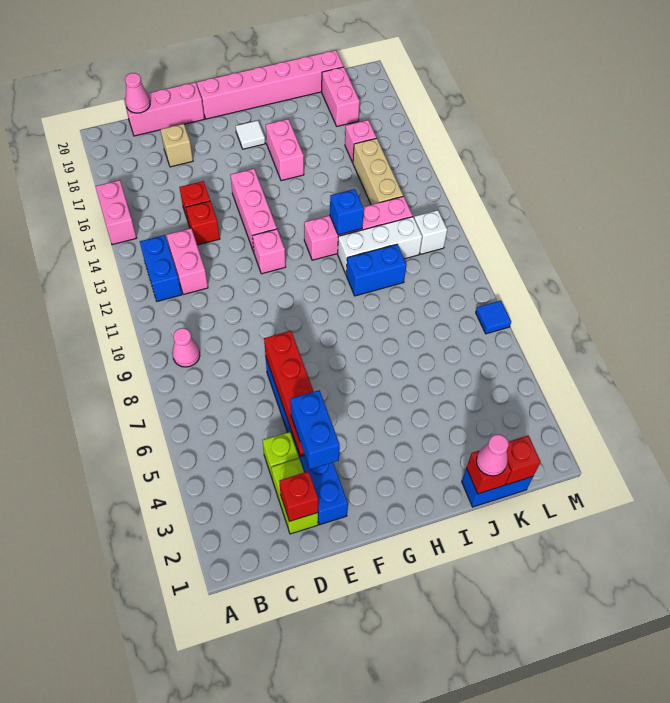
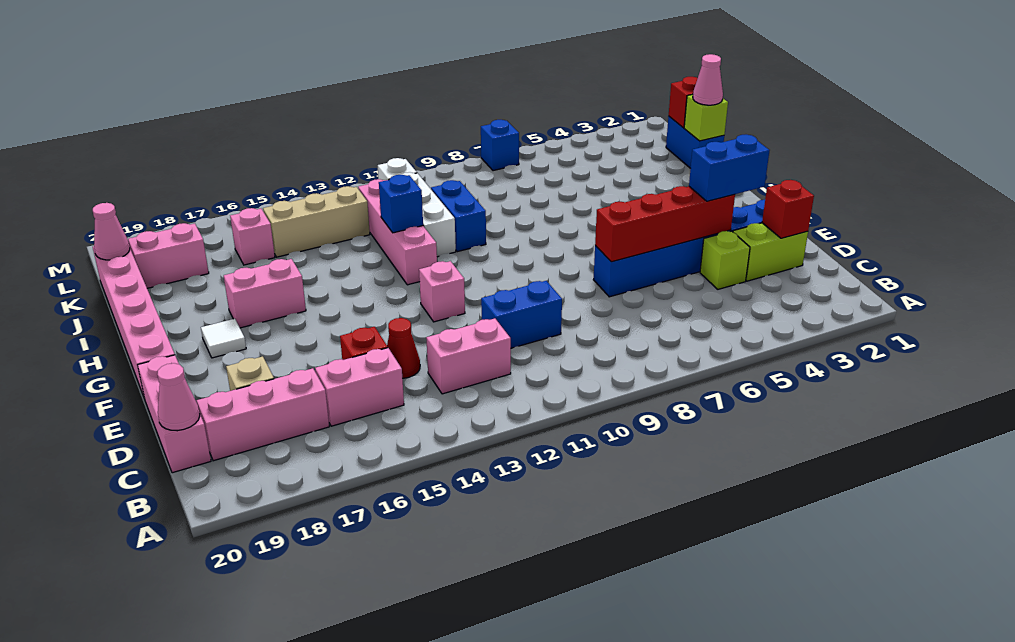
pink brick A15:A16 level 1 -> pink brick C15:C16 level 1
pink cone B9 level 1 -> pink cone K20 level 2
blue brick B12:B13 level 1 -> blue brick D10:D11 level 1
red brick D14 level 1 -> red cone D14 level 1
pink brick F13:F15 level 1 -> pink brick C17:C19 level 1
red brick J1 level 2 -> lime brick J1 level 2
blue tile M7 level 1 -> blue brick M7 level 1

